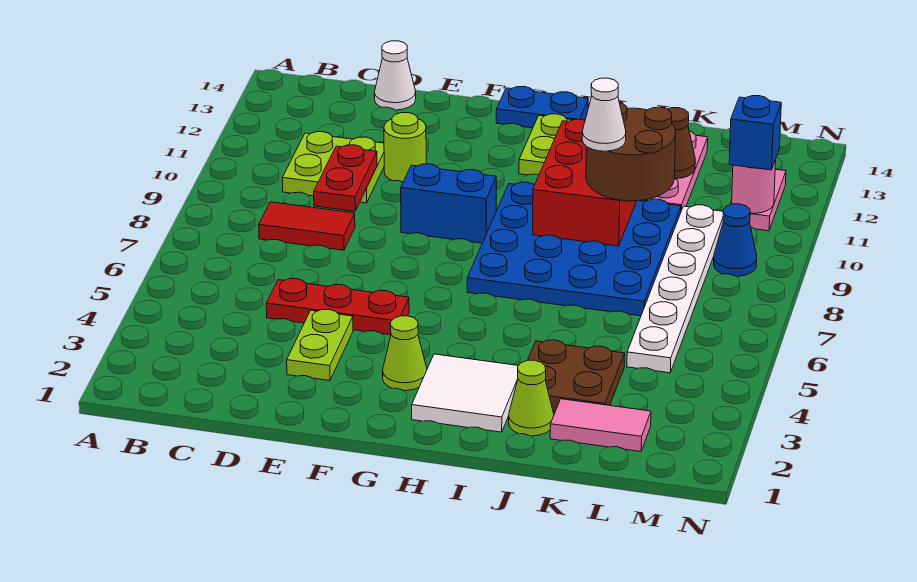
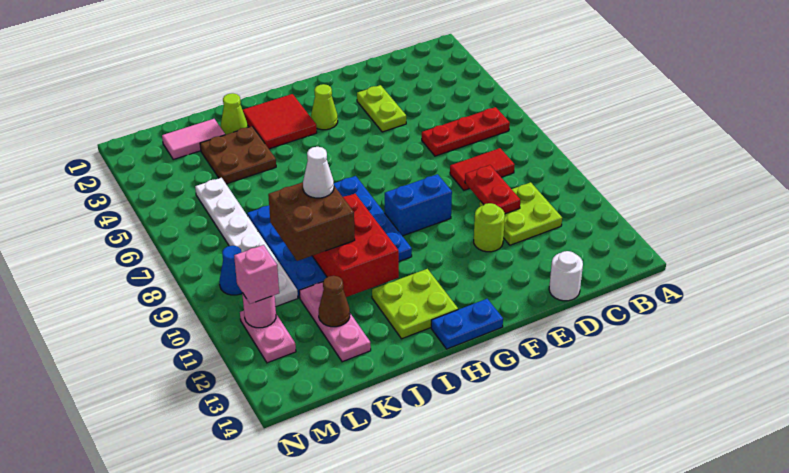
red plate D5:F5 level 1 -> red plate B6:D6 level 1
white cone D14 level 1 -> white round brick D14 level 1
white tile H2:I3 level 1 -> red tile H2:I3 level 1
brown round brick J9:K10 level 3 -> brown brick J9:K10 level 3
blue brick M11 level 3 -> pink brick M11 level 3

